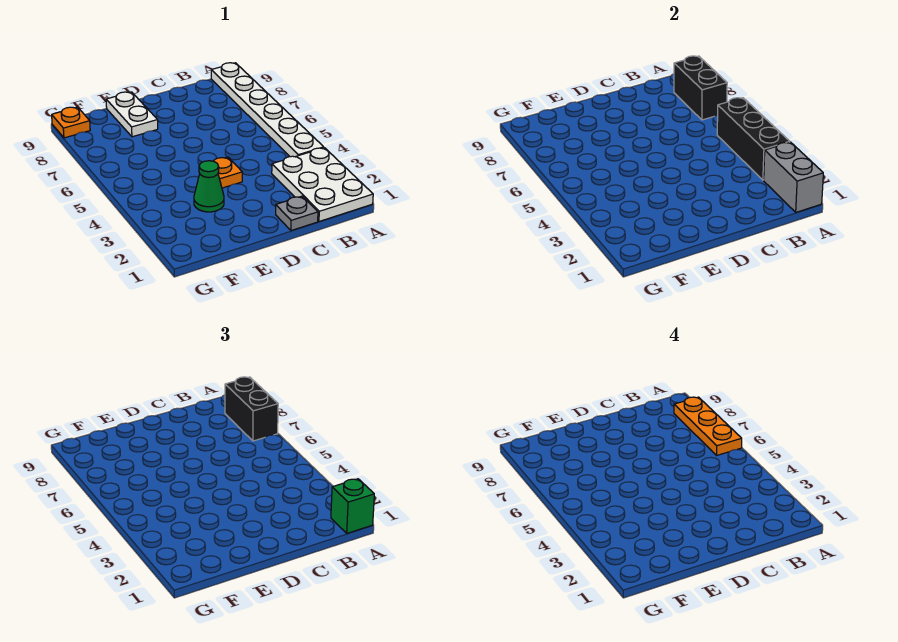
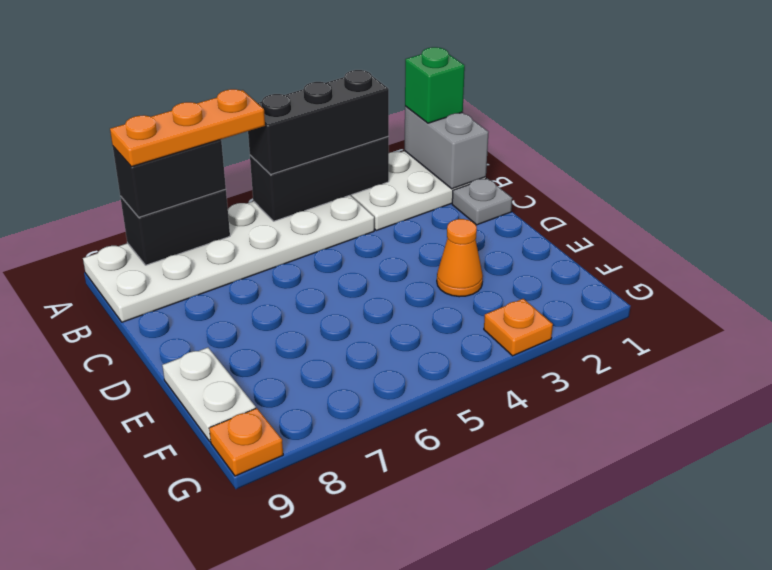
grey brick A1:A2 level 2 -> grey brick A1:B1 level 2
none -> black brick A3:A5 level 3
white plate A4:A9 level 1 -> white plate A4:B9 level 1
orange plate D4 level 1 -> orange plate G3 level 1
green cone E3 level 1 -> orange cone E3 level 1
white plate E8:E9 level 1 -> white plate E9:F9 level 1

